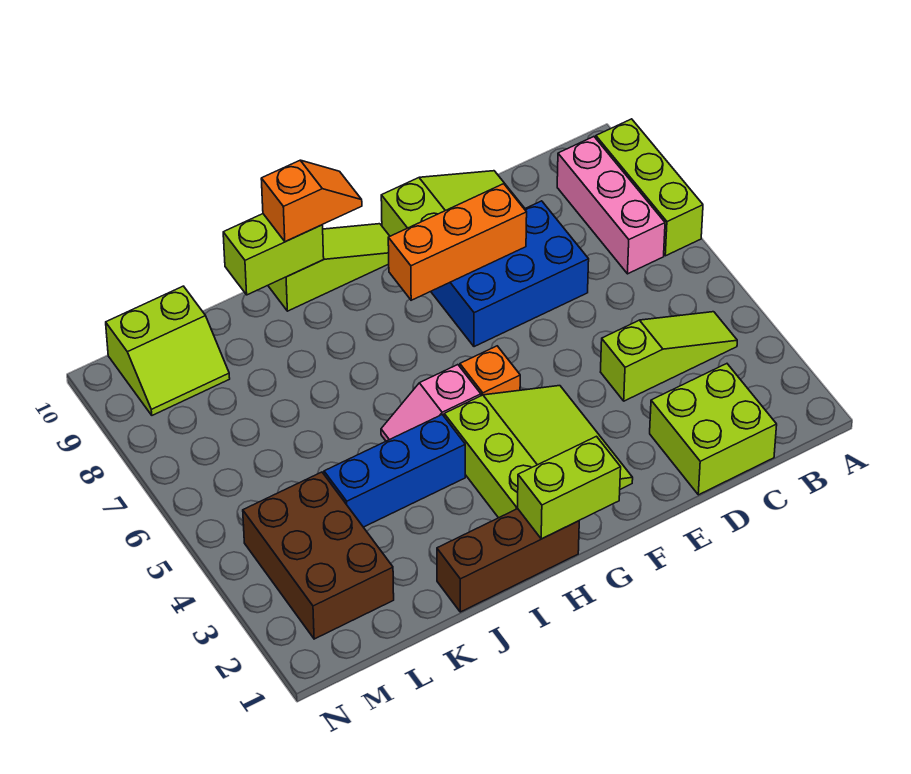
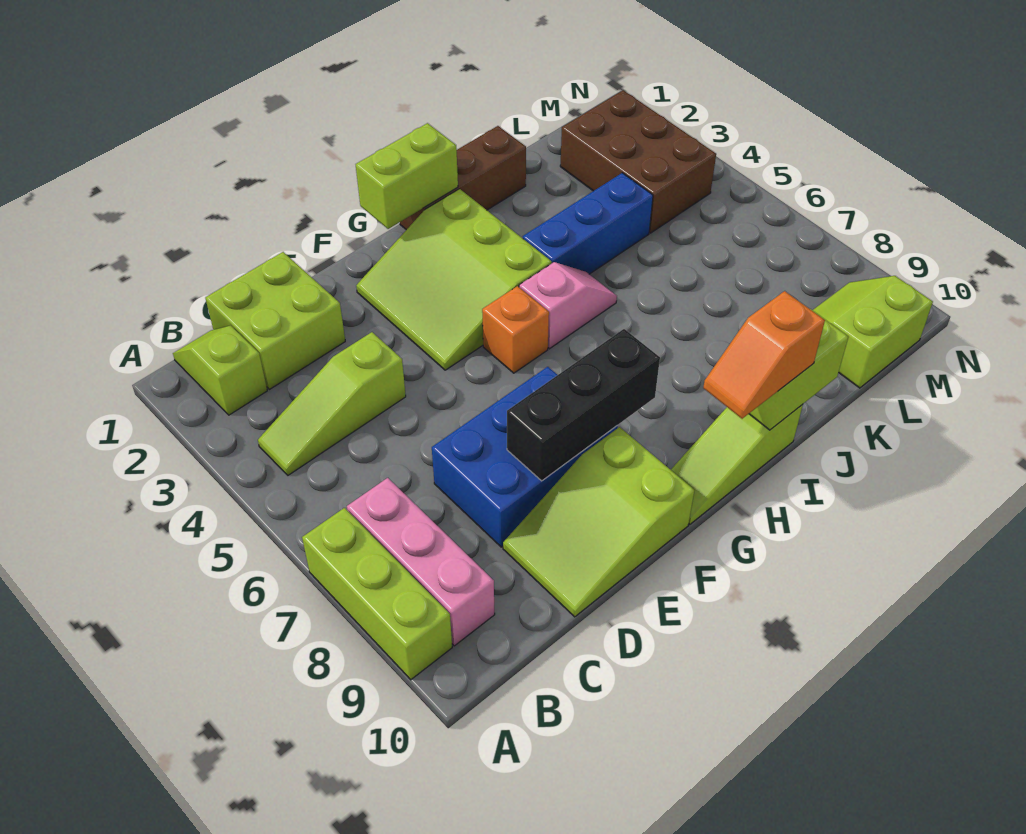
none -> lime slope B1:B2 level 1 top 2
orange brick E8:G8 level 2 -> black brick E8:G8 level 2

